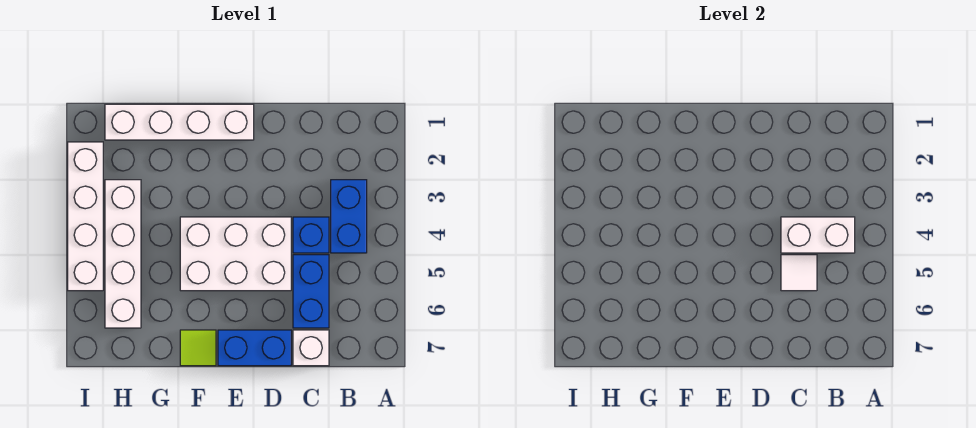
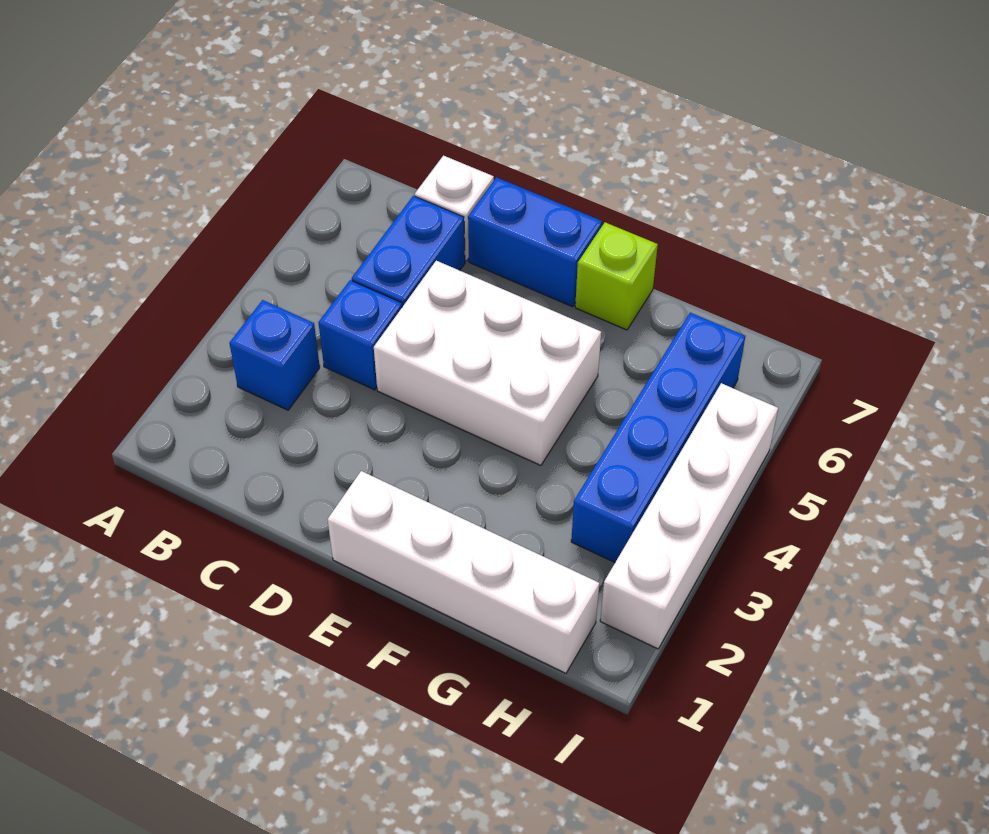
blue brick B3:B4 level 1 -> blue brick B3 level 1
white brick B4:C4 level 2 -> none
white tile C5 level 2 -> none
lime tile F7 level 1 -> lime brick F7 level 1
white brick H3:H6 level 1 -> blue brick H3:H6 level 1

